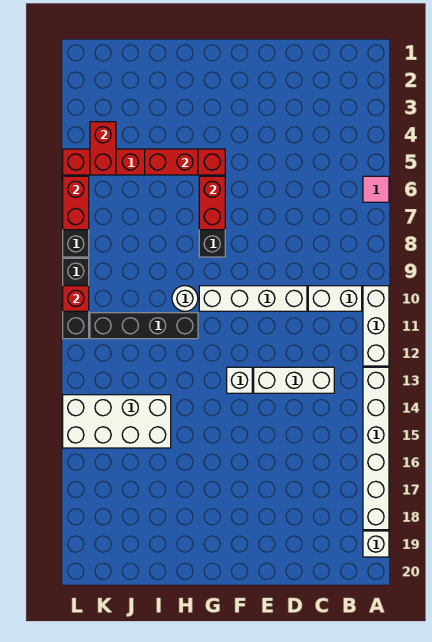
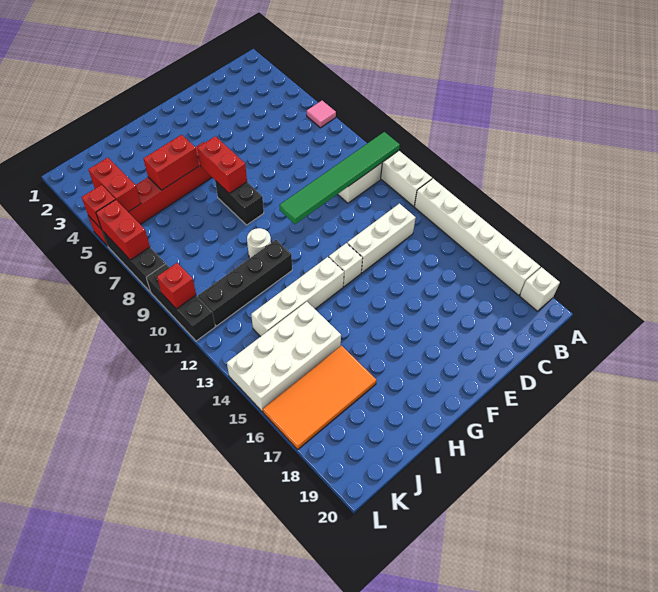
none -> green tile A10:F10 level 2
white brick D10:G10 level 1 -> white brick G13:J13 level 1
none -> orange tile I16:L17 level 1
none -> red brick L5 level 2

